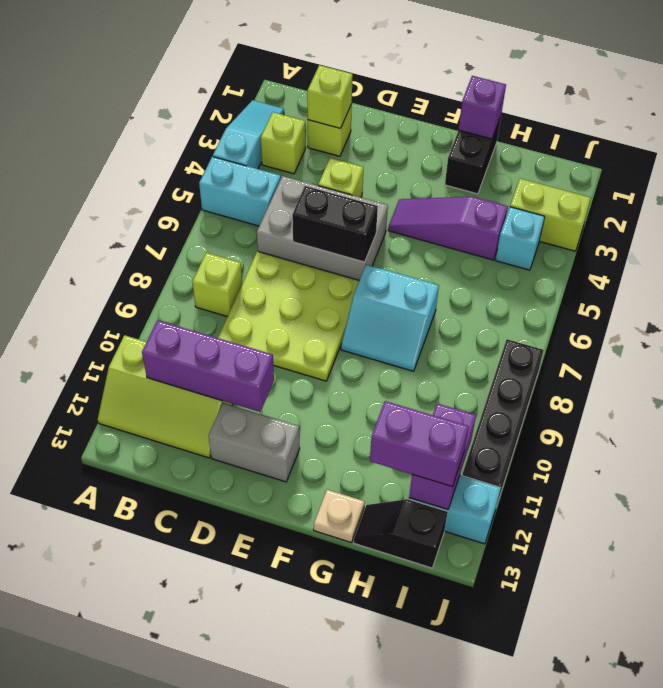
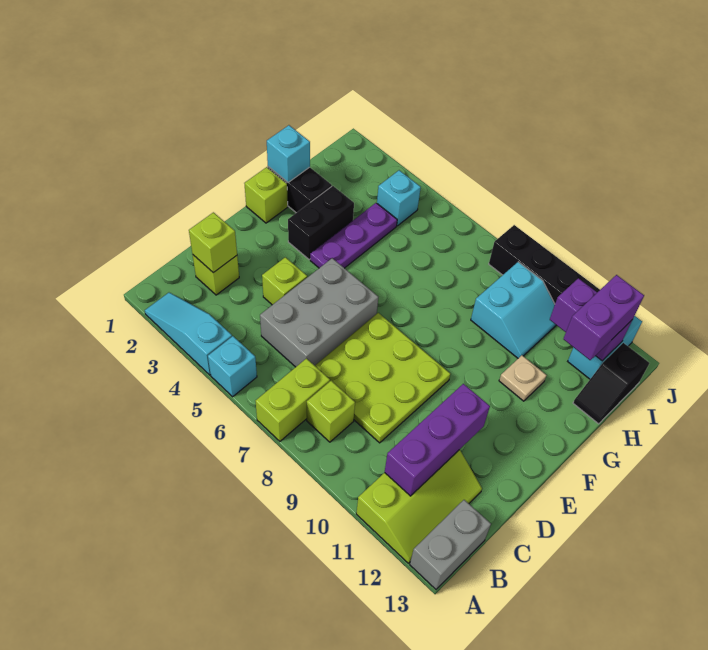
cyan brick A5:B5 level 1 -> cyan brick A5 level 1
lime brick B3 level 1 -> lime brick F1 level 1
black brick D6:E6 level 2 -> black brick F3:G3 level 1
grey brick D12:E12 level 1 -> grey brick A13:B13 level 1
purple slope F4:H4 level 1 top H -> purple plate F4:H4 level 1
cyan slope F7:G8 level 1 top 7 -> cyan slope H9:I10 level 1 top 9
purple brick G1 level 2 -> cyan brick G1 level 2
tan plate G13 level 1 -> tan plate G11 level 1
lime brick I3:J3 level 1 -> lime brick A7:B7 level 1

